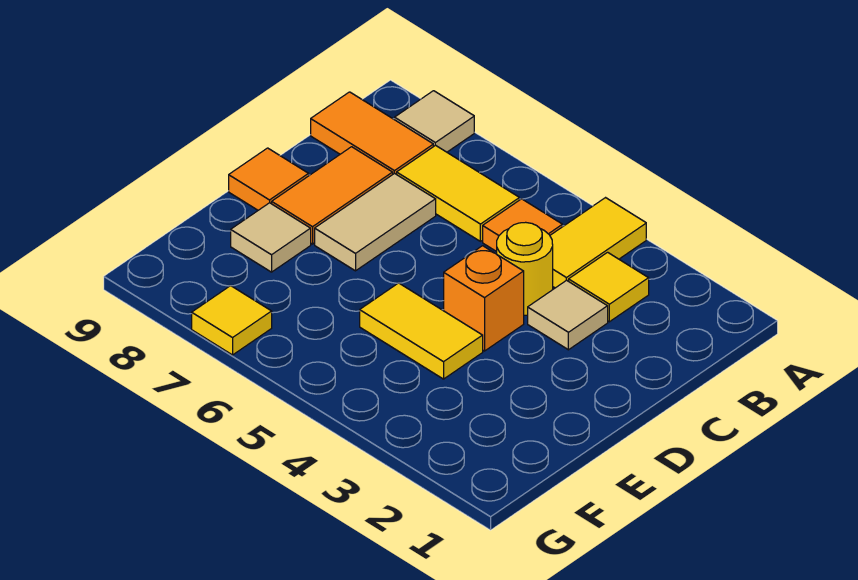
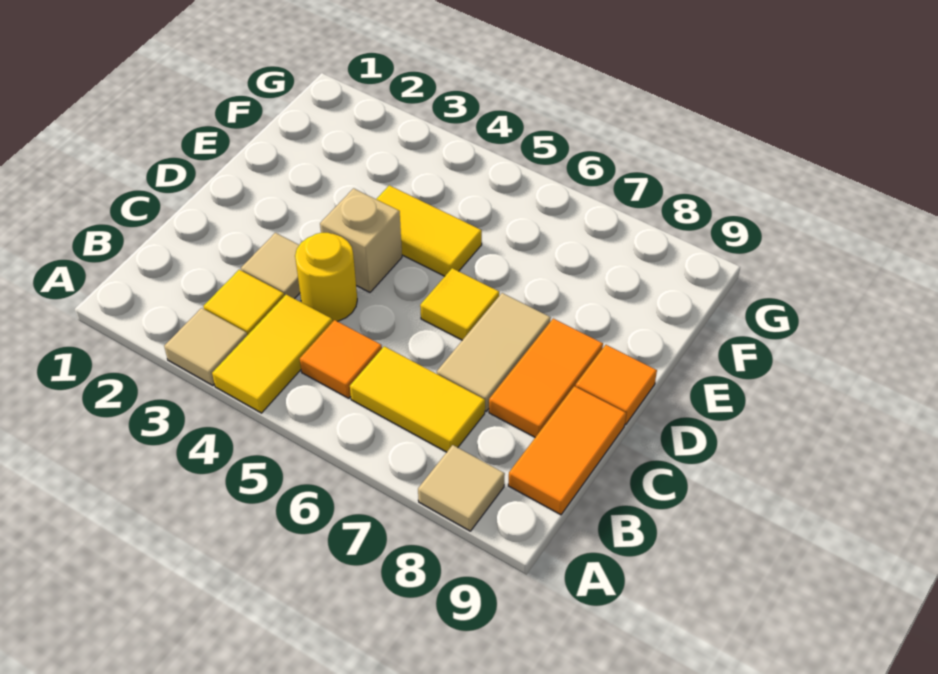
orange tile B8:B9 level 1 -> orange tile B9:C9 level 1
orange brick D4 level 1 -> tan brick D4 level 1
tan tile E8 level 1 -> tan tile A3 level 1
yellow tile G7 level 1 -> yellow tile D6 level 1

